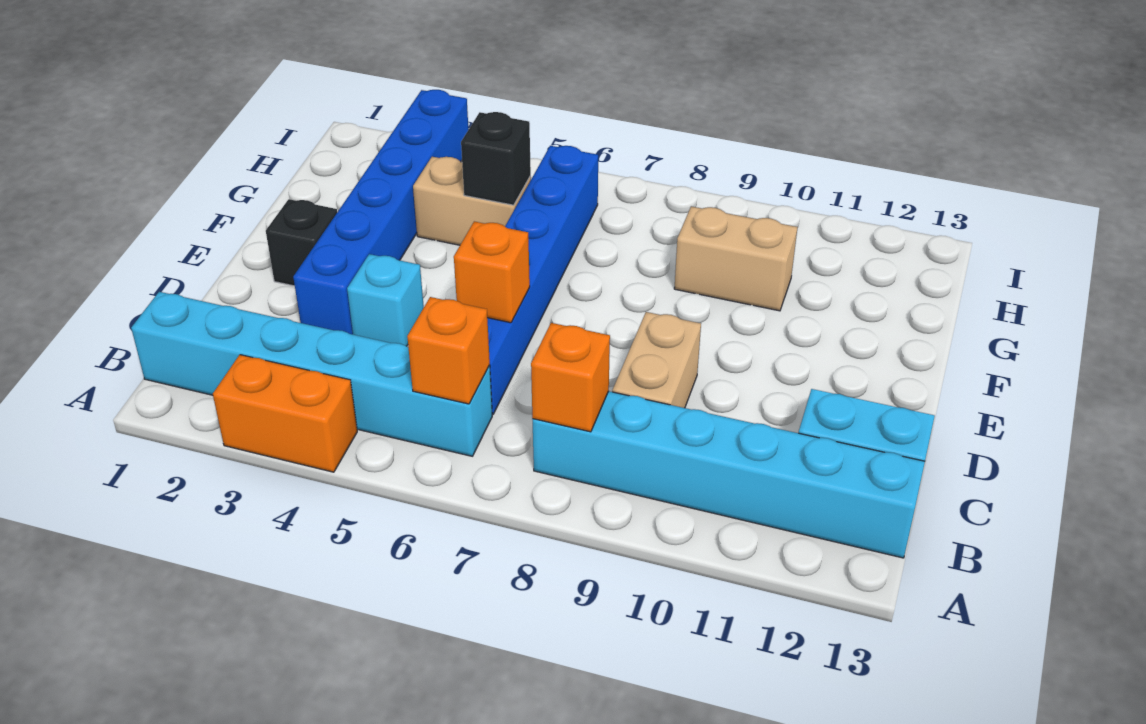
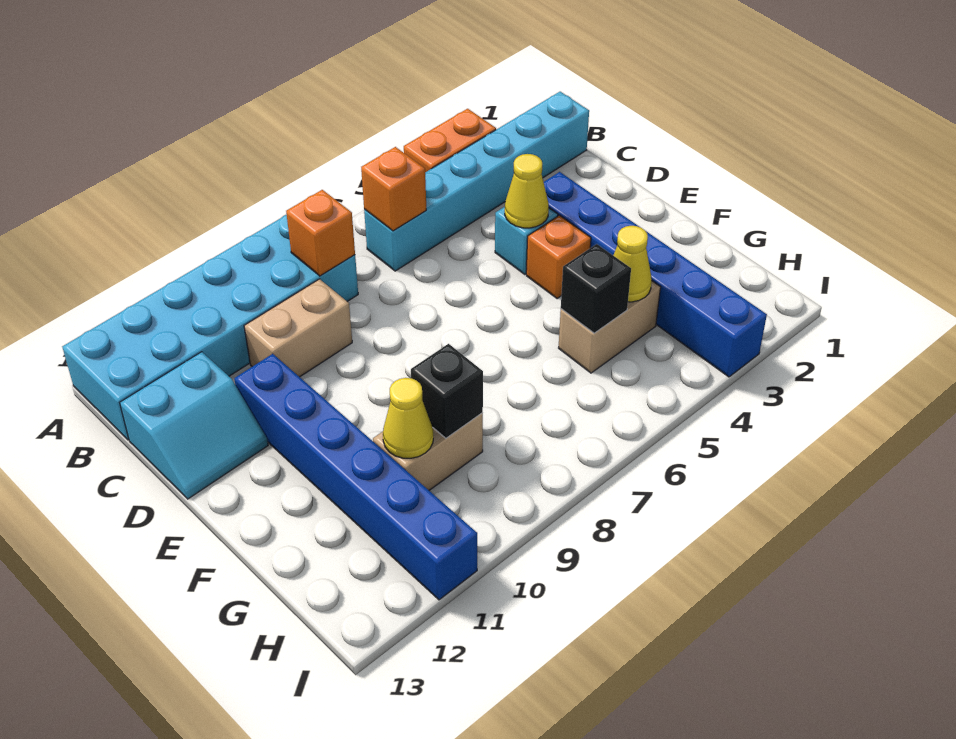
cyan brick B8:B13 level 1 -> cyan brick A8:B13 level 1
blue brick C6:H6 level 1 -> blue brick D11:I11 level 1
tan brick C9:D9 level 1 -> tan brick C9:C10 level 1
none -> yellow cone D4 level 2
orange brick D6 level 2 -> orange brick E4 level 1
black brick E2 level 1 -> black brick G9 level 2
none -> yellow cone G4 level 2
none -> yellow cone G10 level 2

